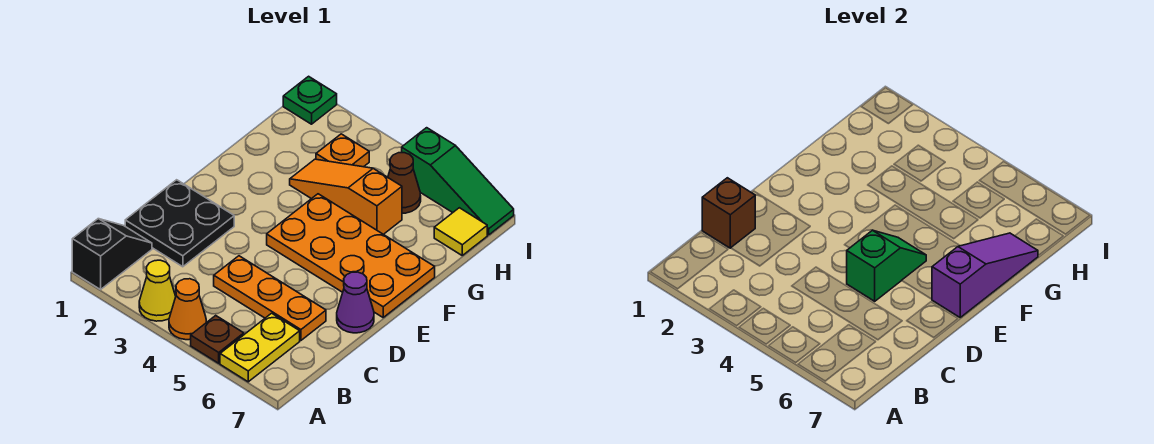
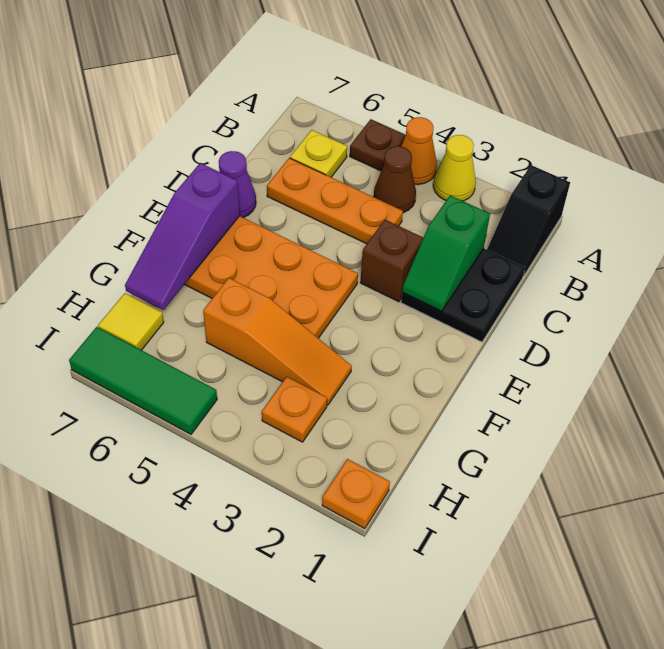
yellow plate A6:B6 level 1 -> yellow plate B6 level 1
brown brick C1 level 2 -> brown brick D3 level 1
green slope D5:E5 level 2 top D -> green slope C2:D2 level 2 top C
brown cone H5 level 1 -> brown cone B4 level 1
green plate I1 level 1 -> orange plate I1 level 1
green slope I5:I7 level 1 top 5 -> green tile I5:I7 level 1

